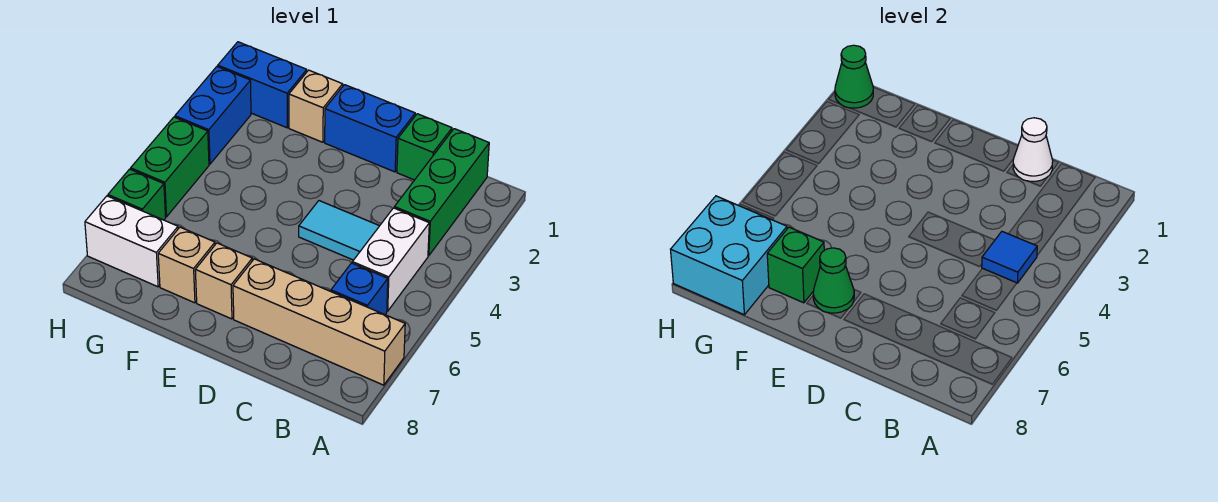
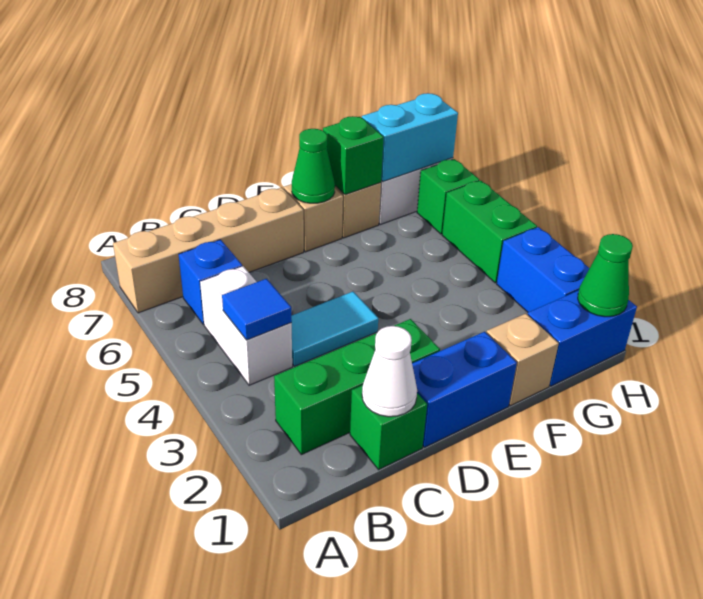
green brick B1:B3 level 1 -> green brick B2:D2 level 1
cyan brick G7:H8 level 2 -> cyan brick G7:H7 level 2

